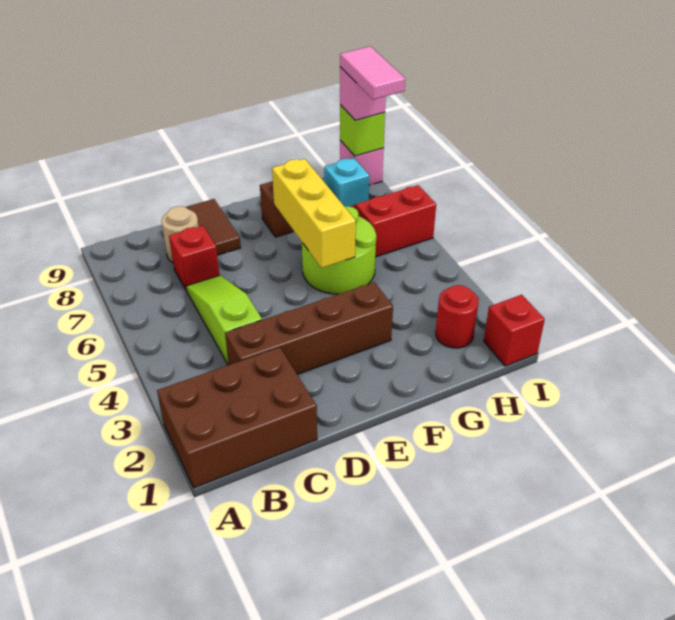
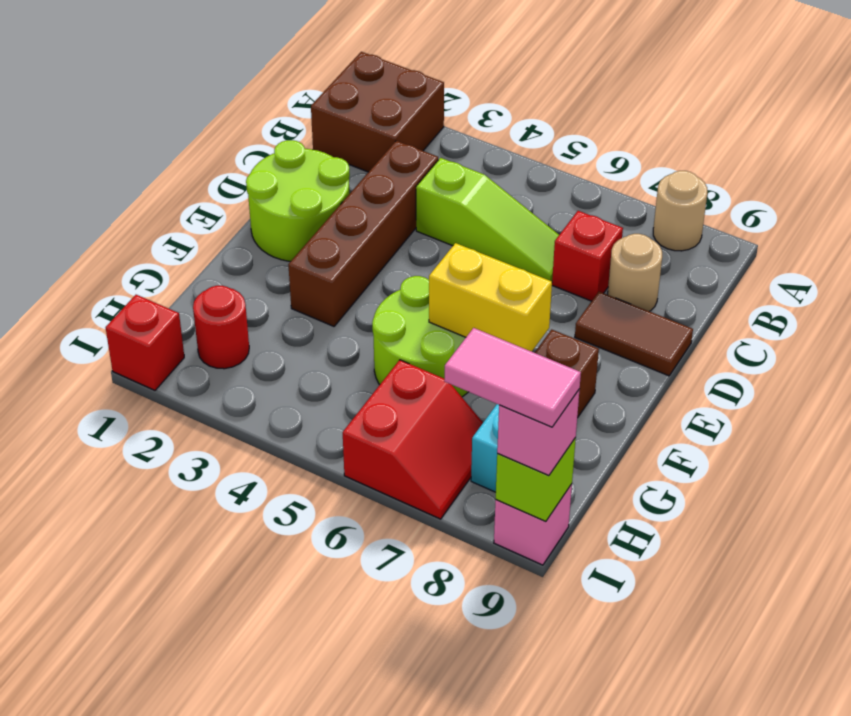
brown brick A1:C2 level 1 -> brown brick A1:B2 level 1
none -> tan round brick A8 level 1
none -> lime round brick D1:E2 level 1
yellow brick F5:F7 level 2 -> yellow brick F6:F7 level 2

